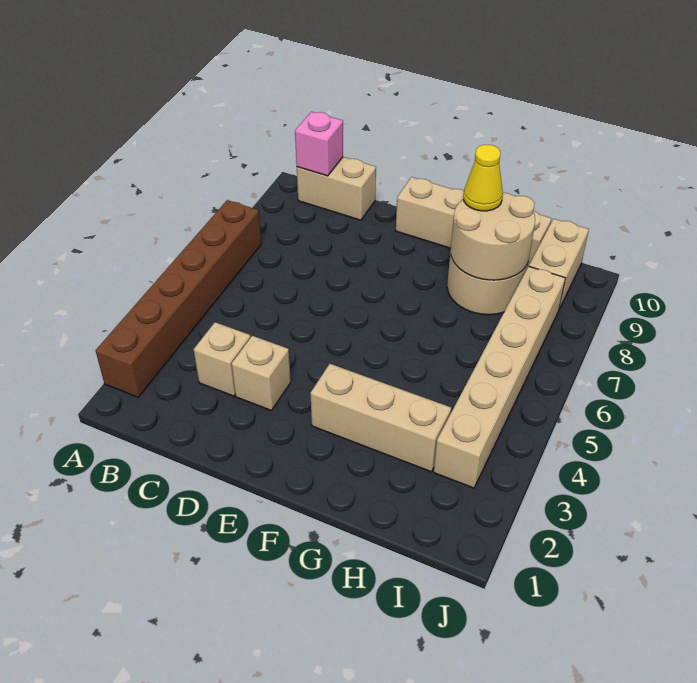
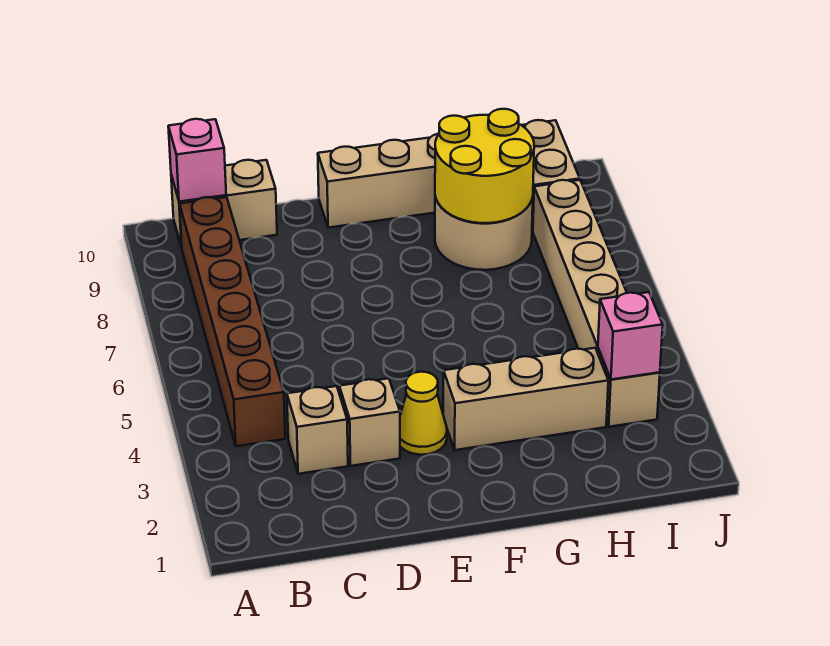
brown brick A2:A7 level 1 -> brown brick B4:B9 level 1
tan round brick G8:H9 level 2 -> yellow round brick G8:H9 level 2
yellow cone G9 level 3 -> yellow cone E3 level 1
none -> pink brick I3 level 2

